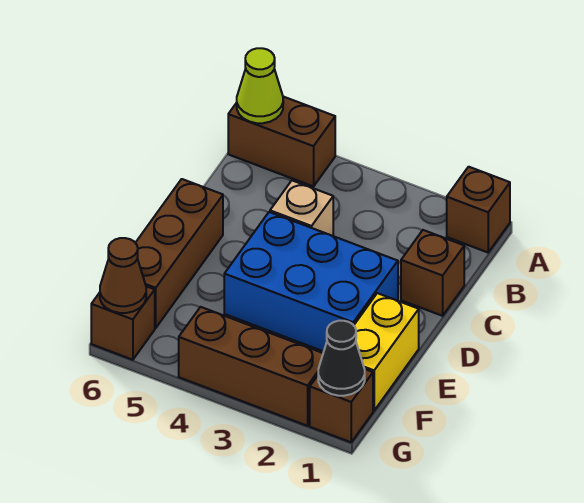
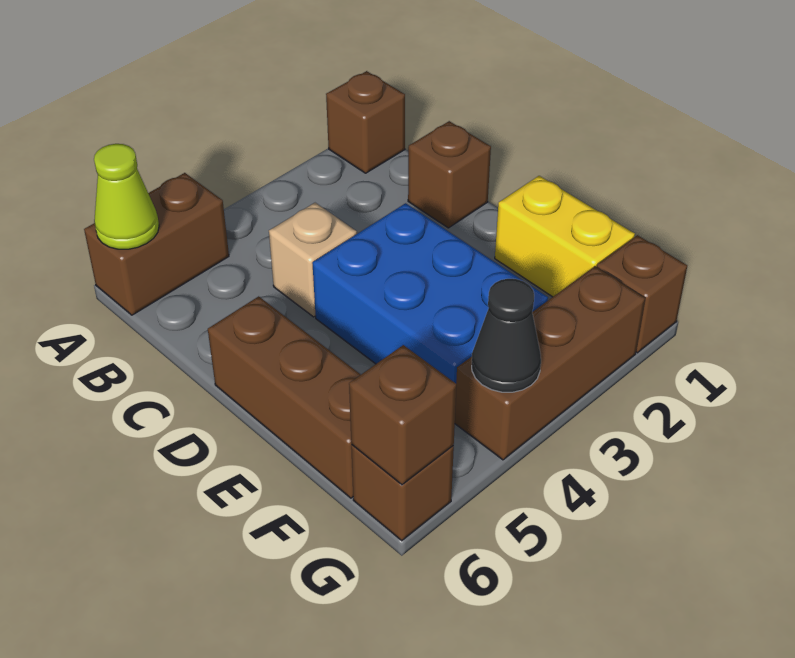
blue brick D2:E4 level 1 -> blue brick D3:F4 level 1
black cone G1 level 2 -> black cone G4 level 2
brown cone G6 level 2 -> brown brick G6 level 2

